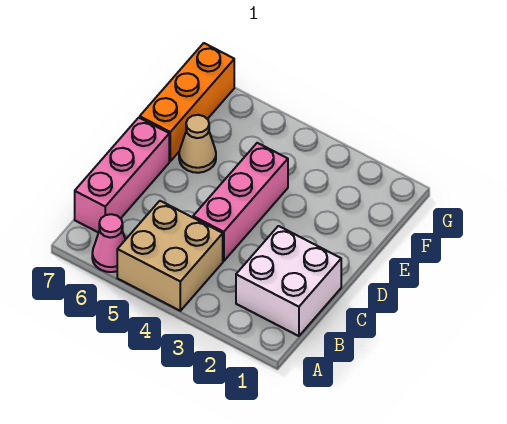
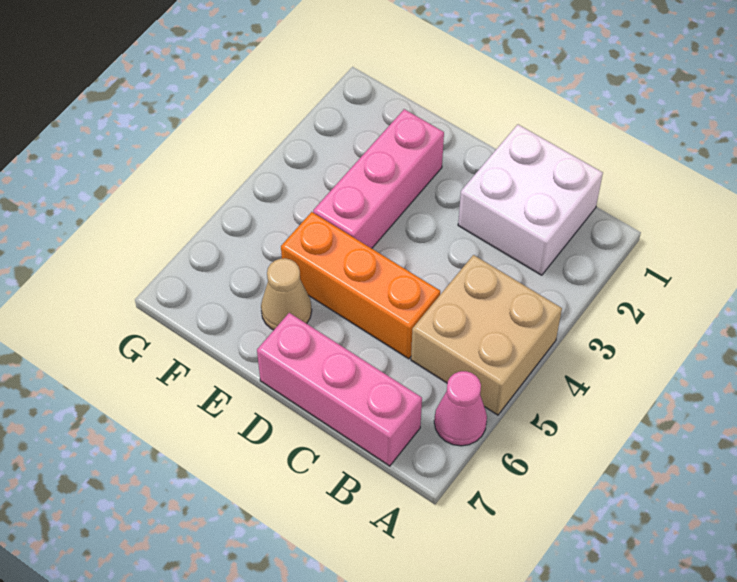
pink brick C4:E4 level 1 -> pink brick E2:E4 level 1
orange brick E7:G7 level 1 -> orange brick C5:E5 level 1

